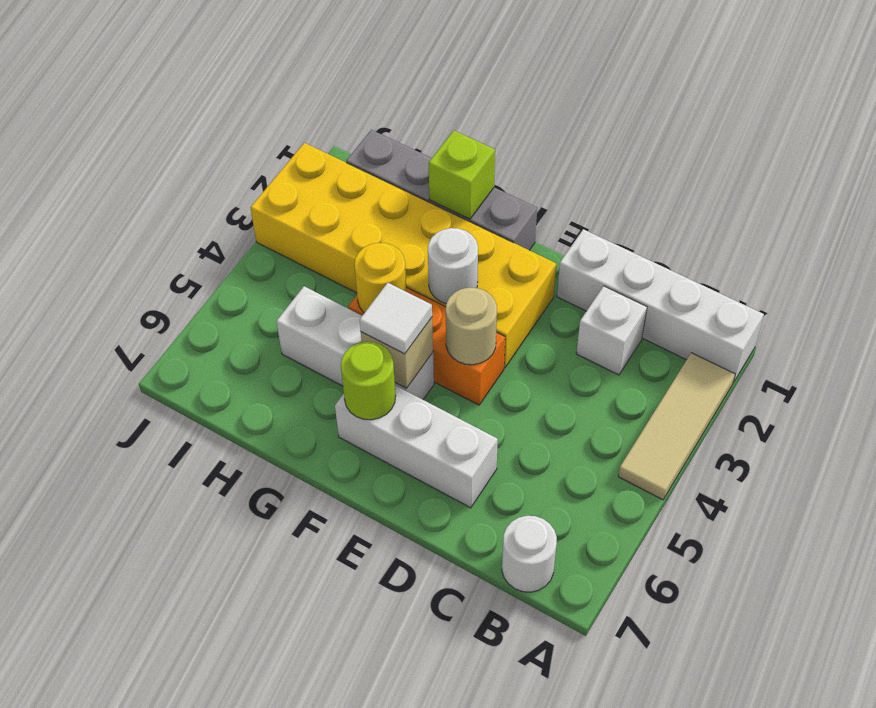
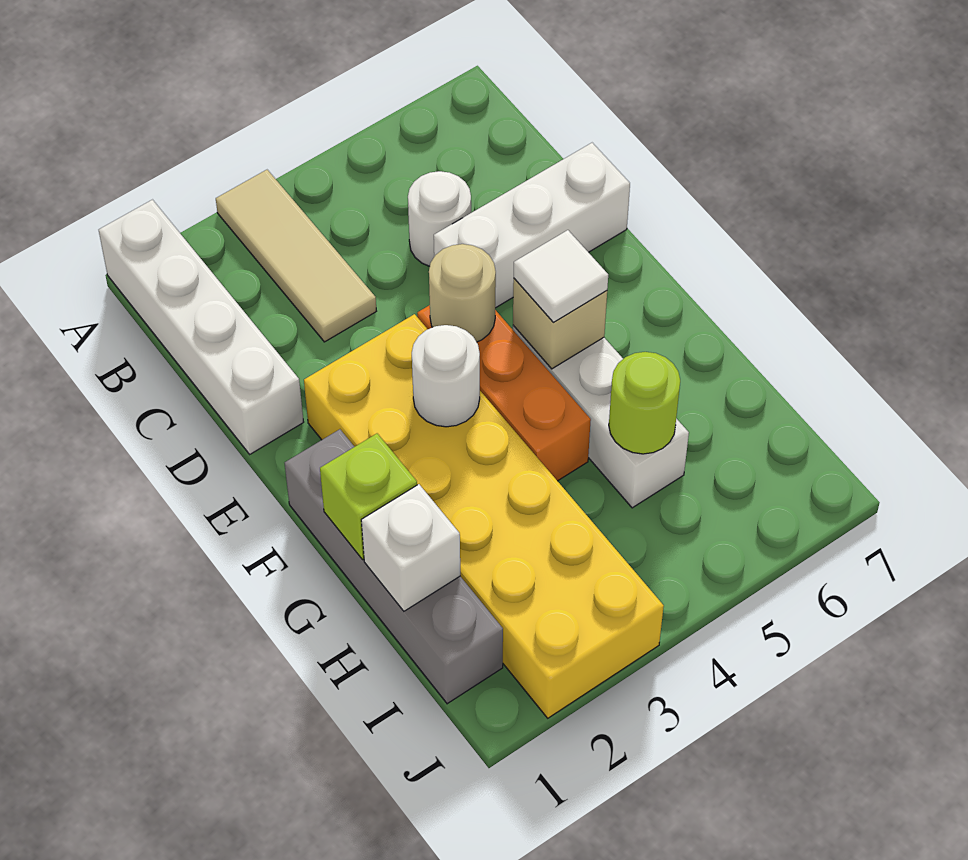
tan tile A2:A4 level 1 -> tan tile A3:C3 level 1
white round brick B7 level 1 -> white round brick C5 level 1
white brick C2 level 1 -> white brick H1 level 2
white brick D6:F6 level 1 -> white brick D5:D7 level 1
lime round brick F6 level 2 -> lime round brick H5 level 2
yellow round brick G4 level 2 -> none

